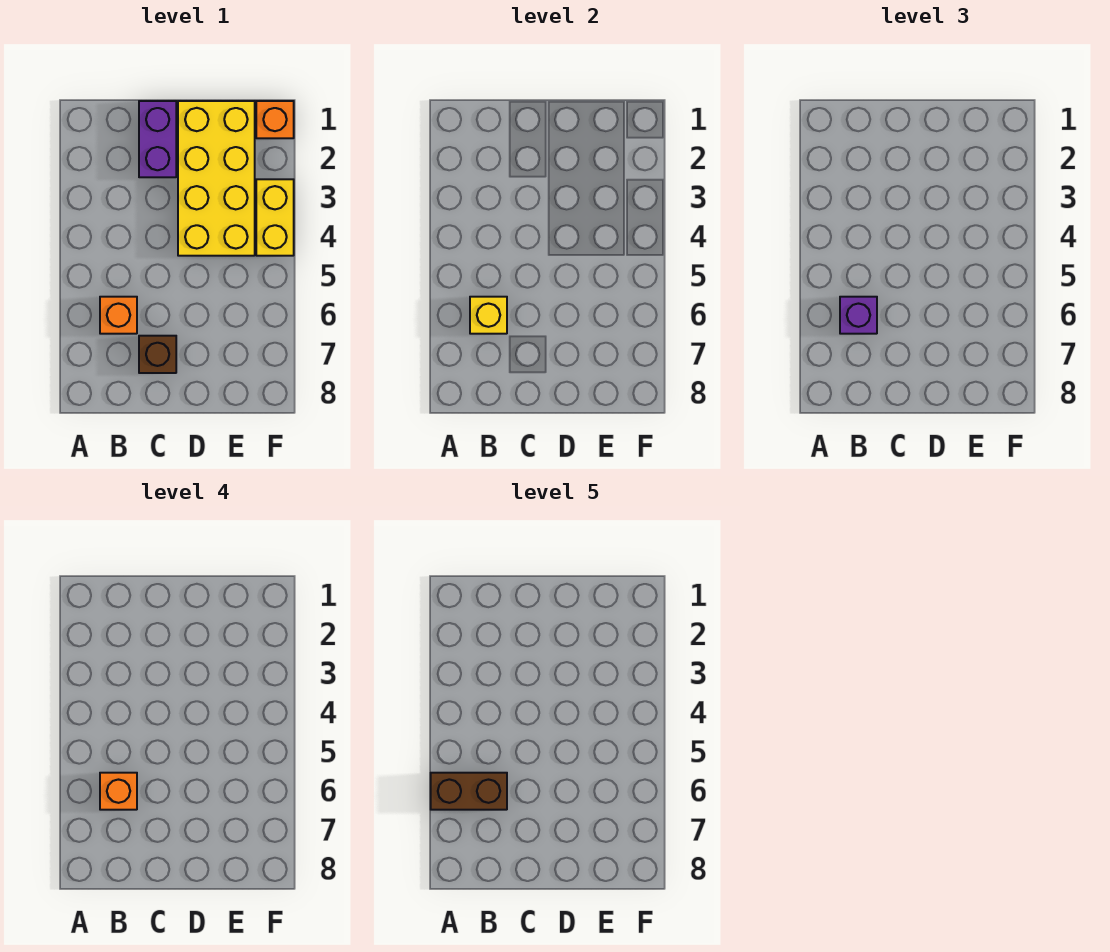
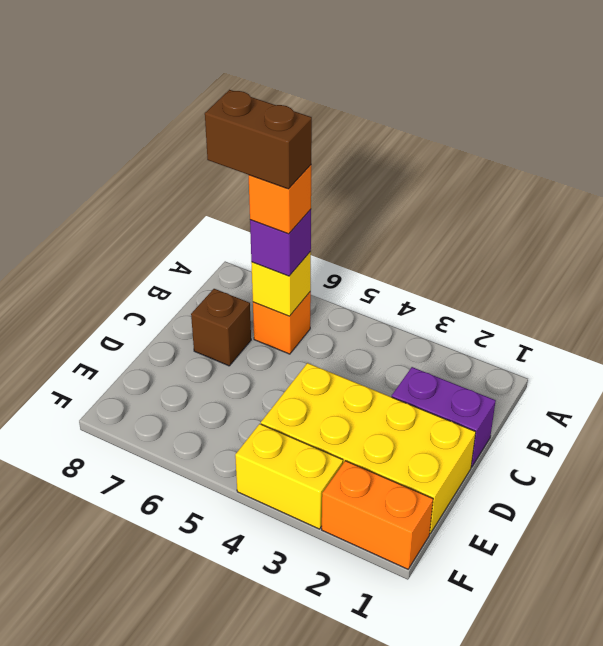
brown brick A6:B6 level 5 -> brown brick B6:B7 level 5
orange brick F1 level 1 -> orange brick F1:F2 level 1

